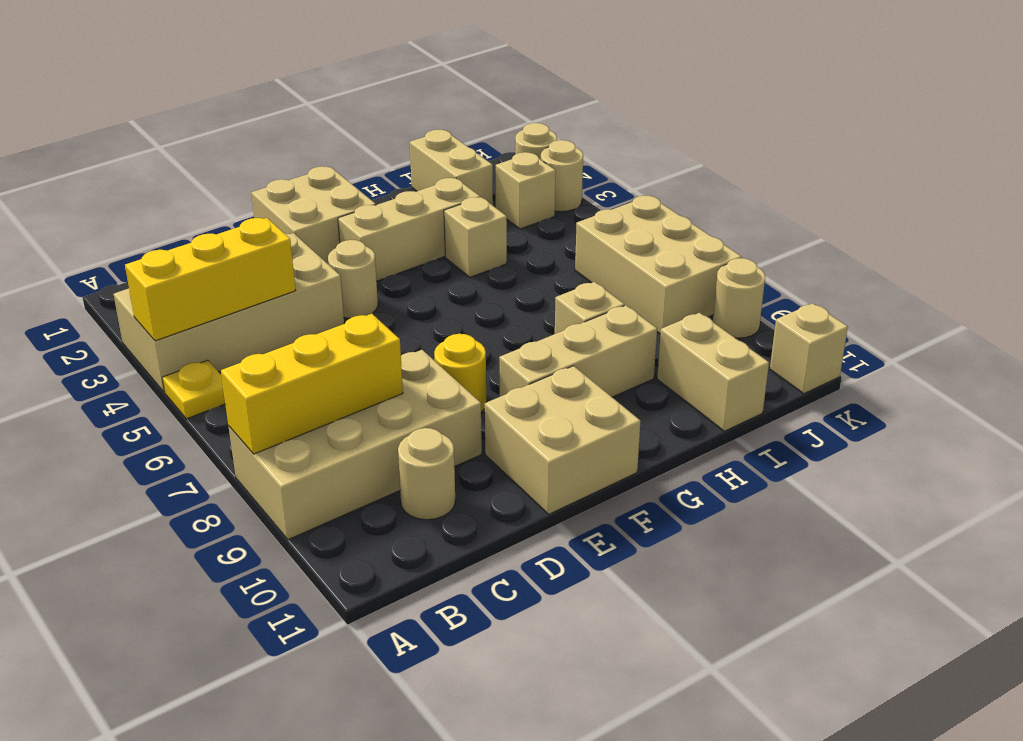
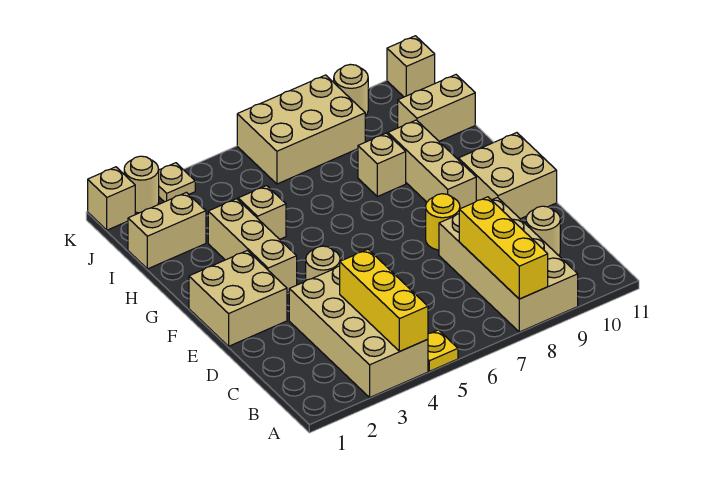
tan brick J3 level 1 -> tan brick K1 level 1
tan round brick K3 level 1 -> tan plate K3 level 1

